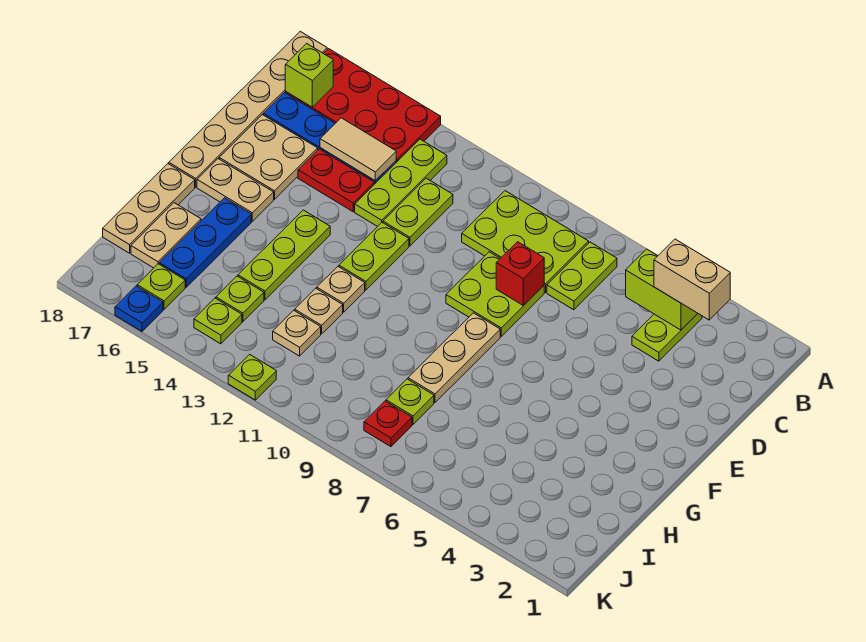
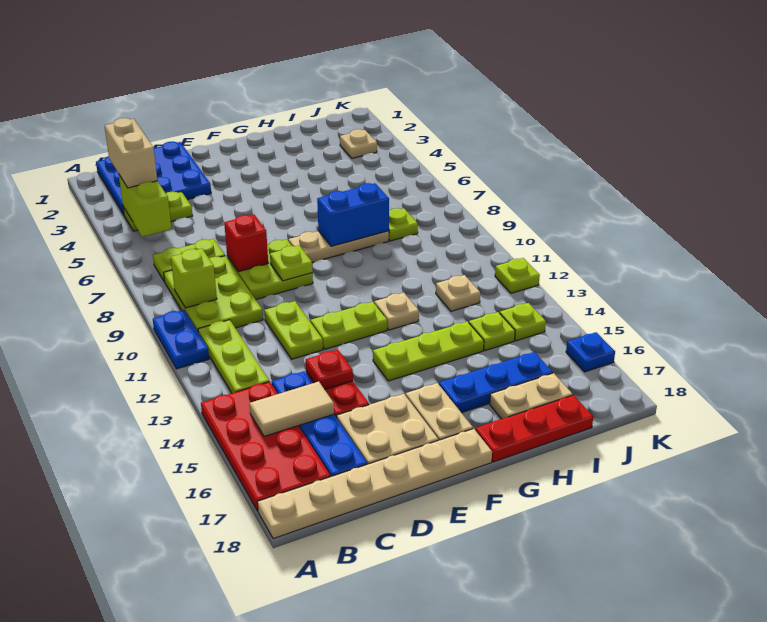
none -> blue plate A10:A11 level 1
none -> blue plate B1:D3 level 1
lime plate B13:D13 level 1 -> lime plate B11:B13 level 1
lime brick B17 level 2 -> lime brick B9 level 2
lime plate C12:D12 level 1 -> lime plate D11:D12 level 1
tan tile C14:C15 level 2 -> tan tile B15:C15 level 2
none -> blue brick G8:H8 level 2
tan plate G18:I18 level 1 -> red plate G18:I18 level 1
tan plate H12 level 1 -> tan plate J3 level 1
red plate J8 level 1 -> red plate D14 level 2
lime plate J16 level 1 -> lime plate E9 level 2

